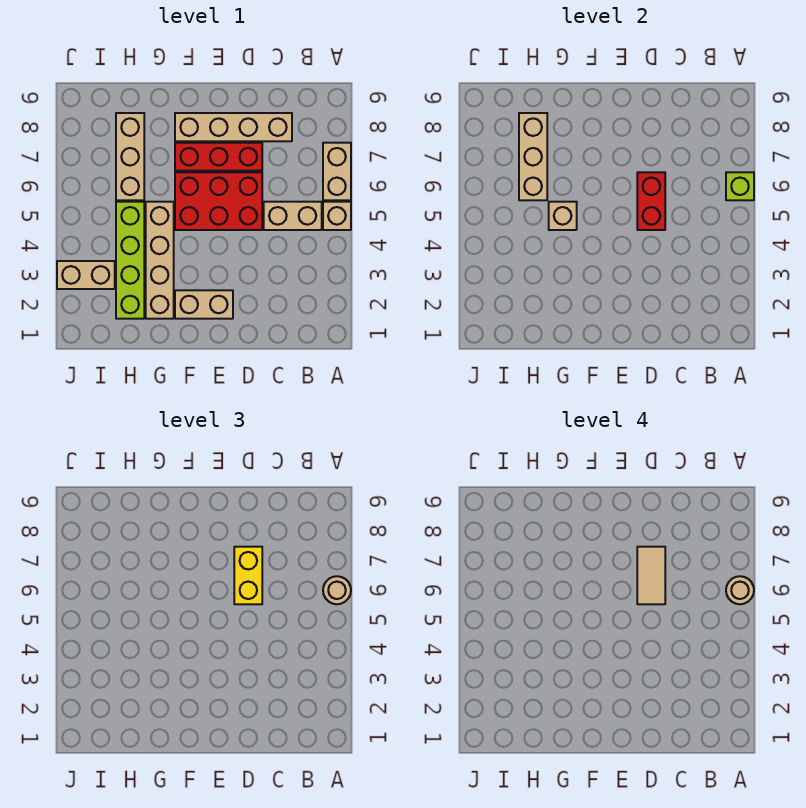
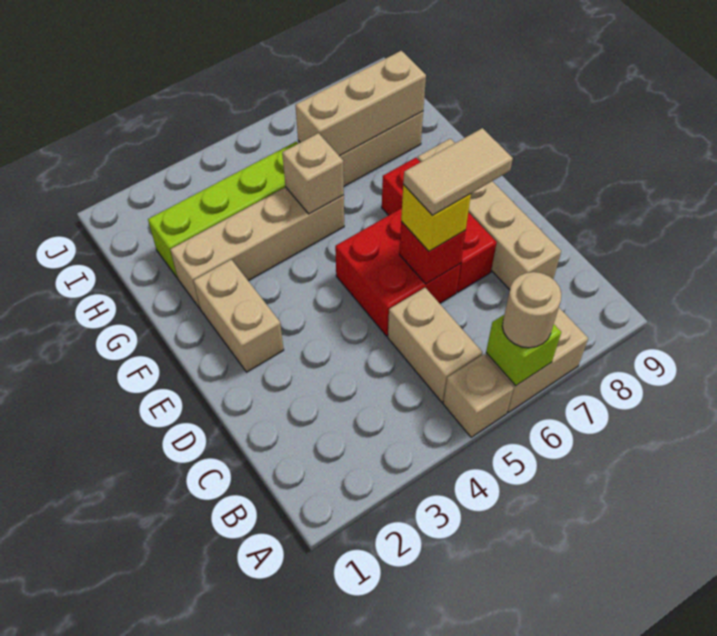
tan round brick A6 level 4 -> none
red brick D5:F6 level 1 -> red brick D5:E6 level 1
red brick D5:D6 level 2 -> red brick D6 level 2
yellow brick D6:D7 level 3 -> yellow brick D6 level 3
tan brick I3:J3 level 1 -> none

